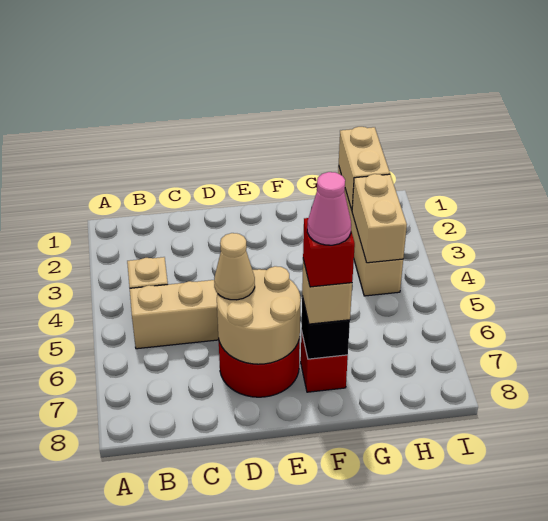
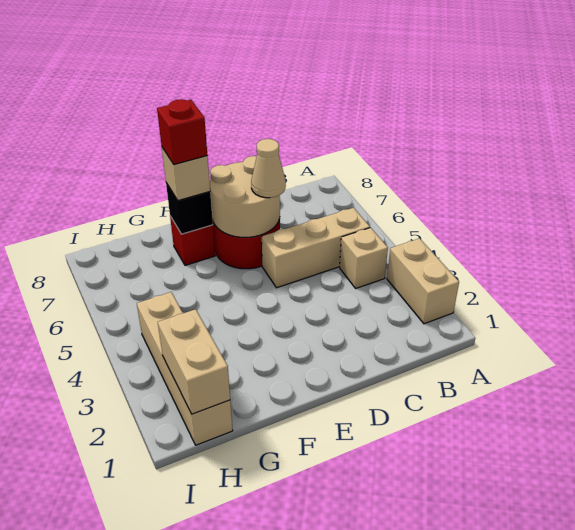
pink cone F7 level 5 -> none
tan brick H3:H4 level 2 -> tan brick A2:A3 level 1

